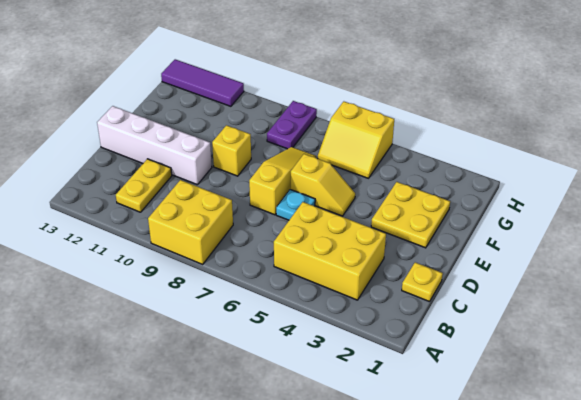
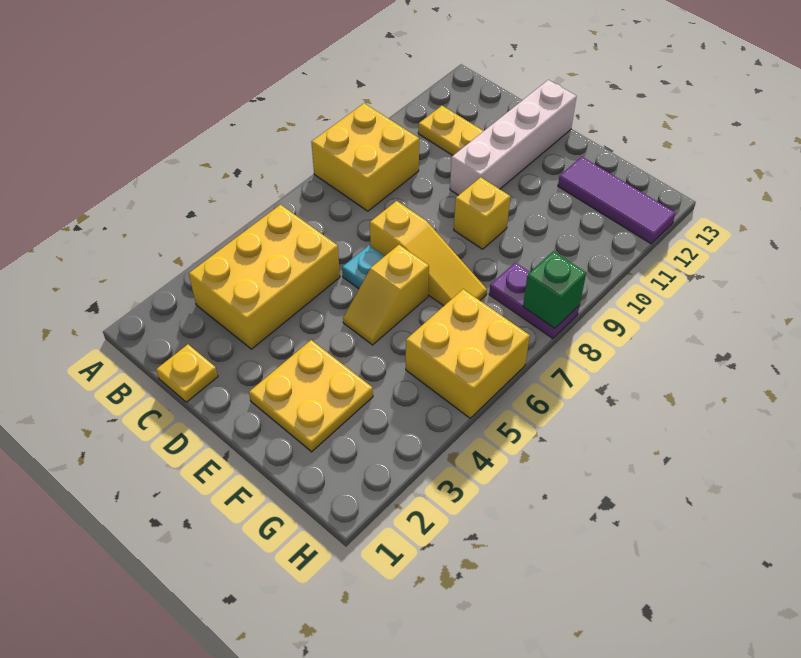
yellow slope G5:H6 level 1 top H -> yellow brick G5:H6 level 1
none -> green brick H8 level 2
purple tile H11:H13 level 1 -> purple tile F12:H12 level 1

